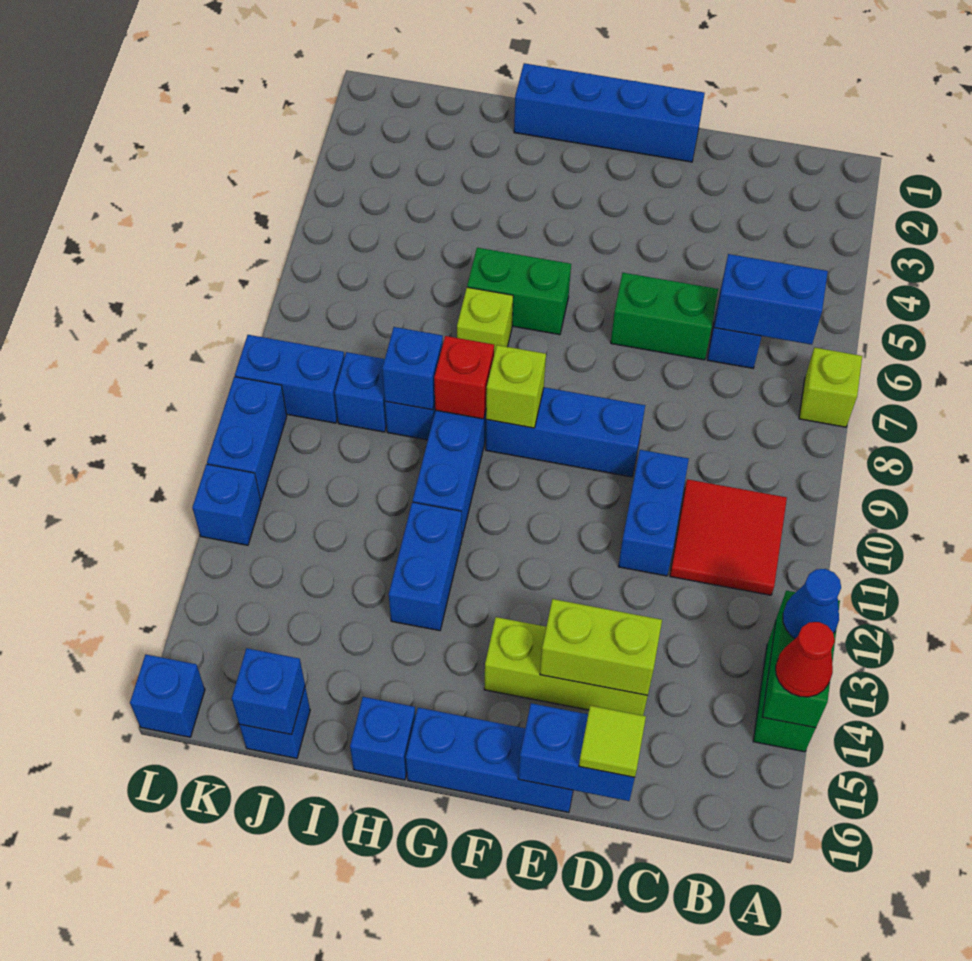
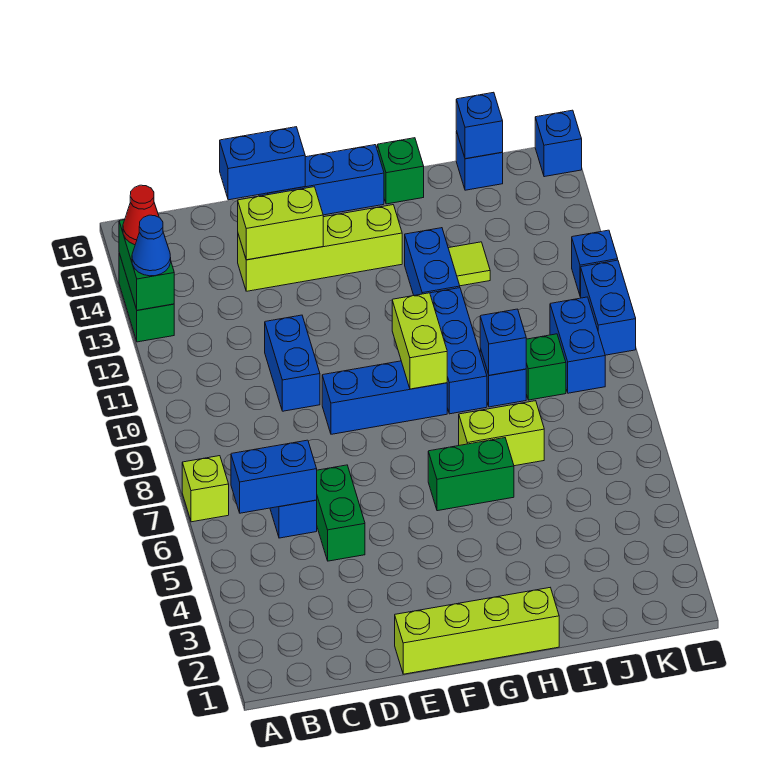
red tile B10:C11 level 1 -> none
green brick D6:E6 level 1 -> green brick D5:D6 level 1
lime brick D14:F14 level 1 -> lime brick D14:G14 level 1
lime tile D16 level 3 -> lime tile I13 level 1
blue brick E1:H1 level 1 -> lime brick E1:H1 level 1
lime brick G9 level 2 -> lime brick G9:G10 level 2
lime brick H7 level 1 -> lime brick H7:I7 level 1
red brick H9 level 2 -> none
blue brick H16 level 1 -> green brick H16 level 1
blue brick J9 level 1 -> green brick J9 level 1
blue brick K9:L9 level 1 -> blue brick K9:K10 level 1

